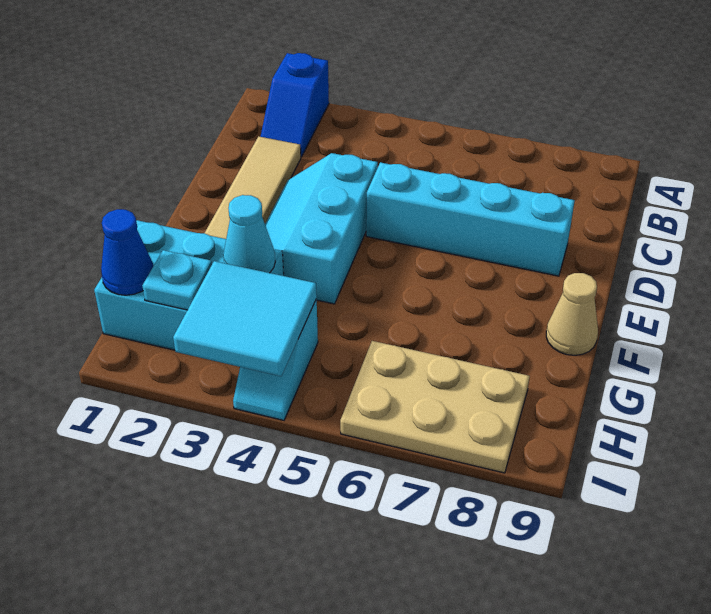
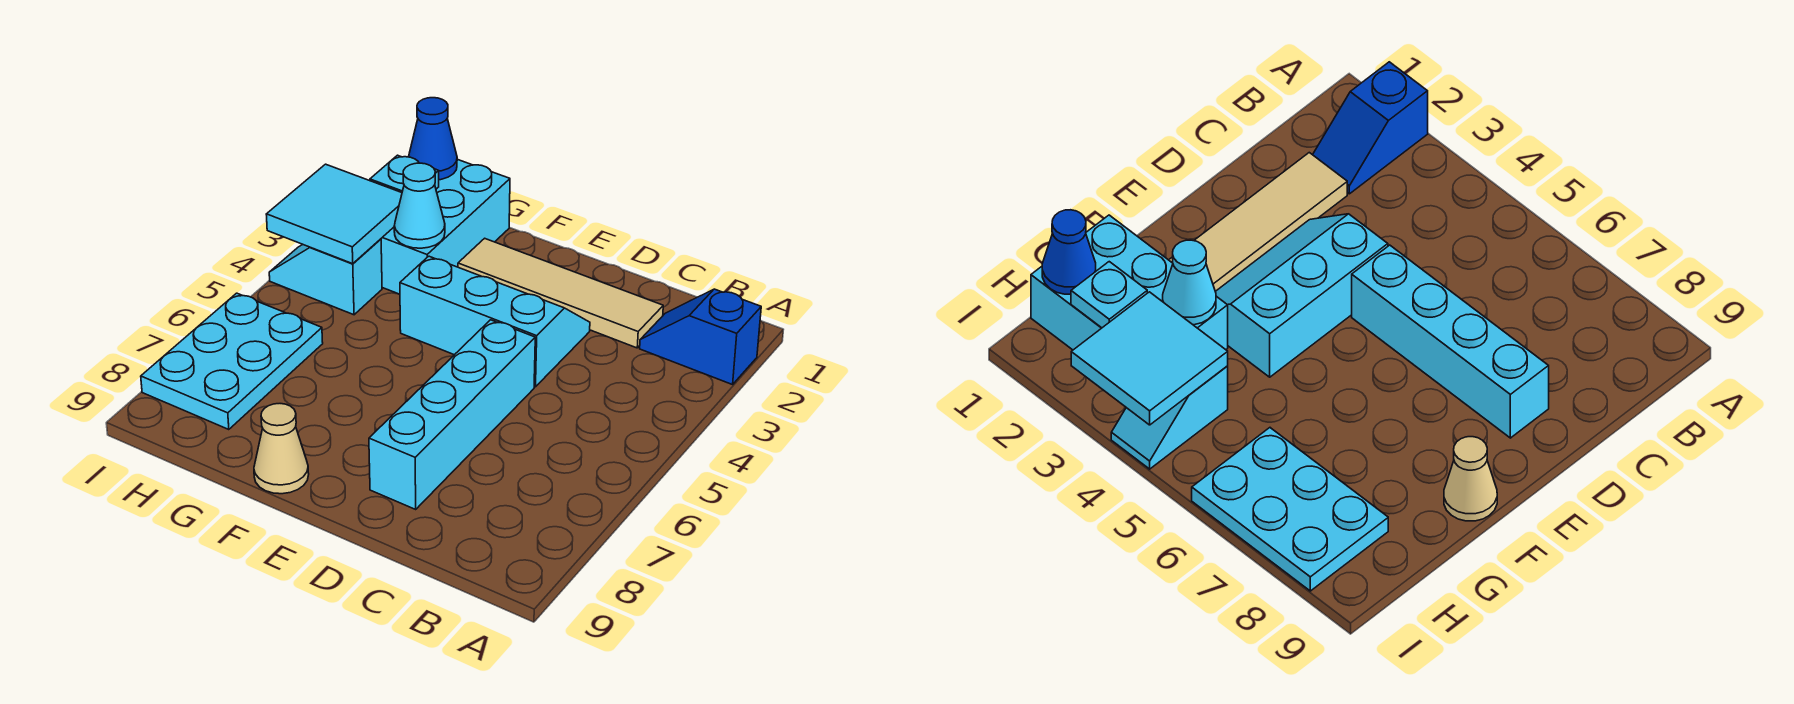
tan plate H6:I8 level 1 -> cyan plate H6:I8 level 1

